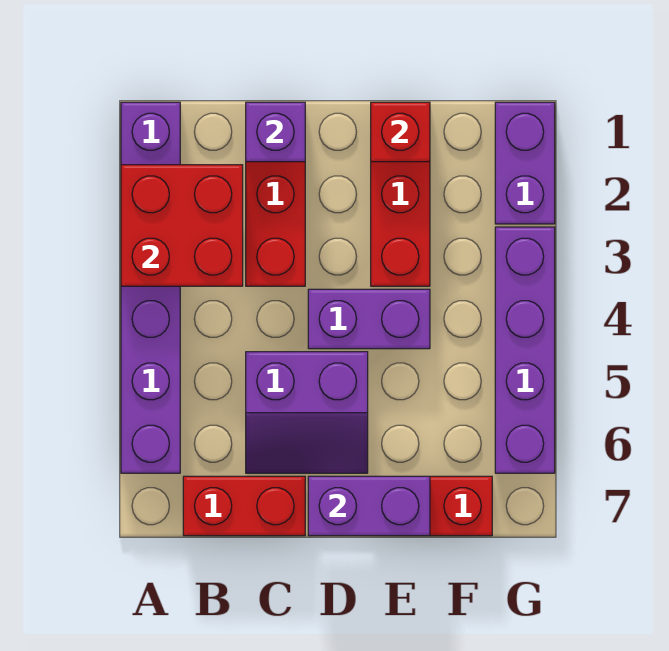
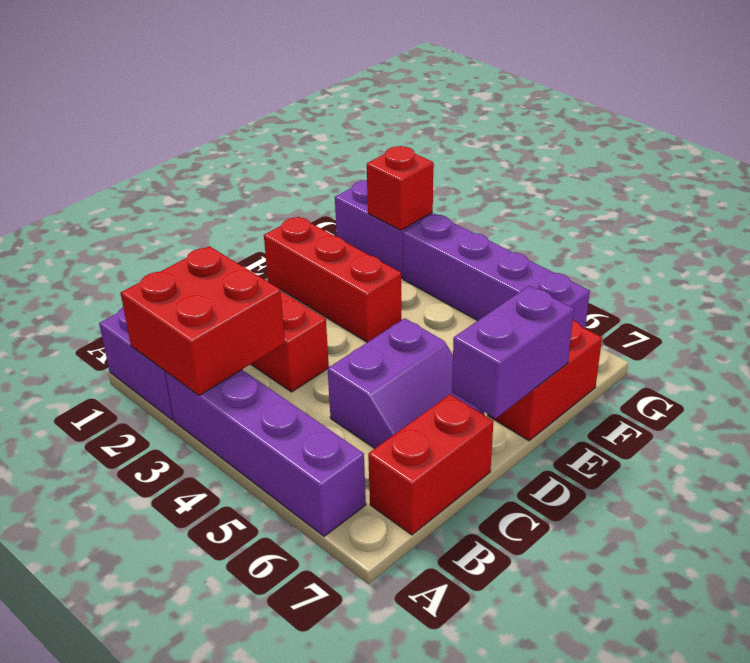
purple brick C1 level 2 -> none
purple brick D4:E4 level 1 -> none
red brick E1 level 2 -> red brick G2 level 2

